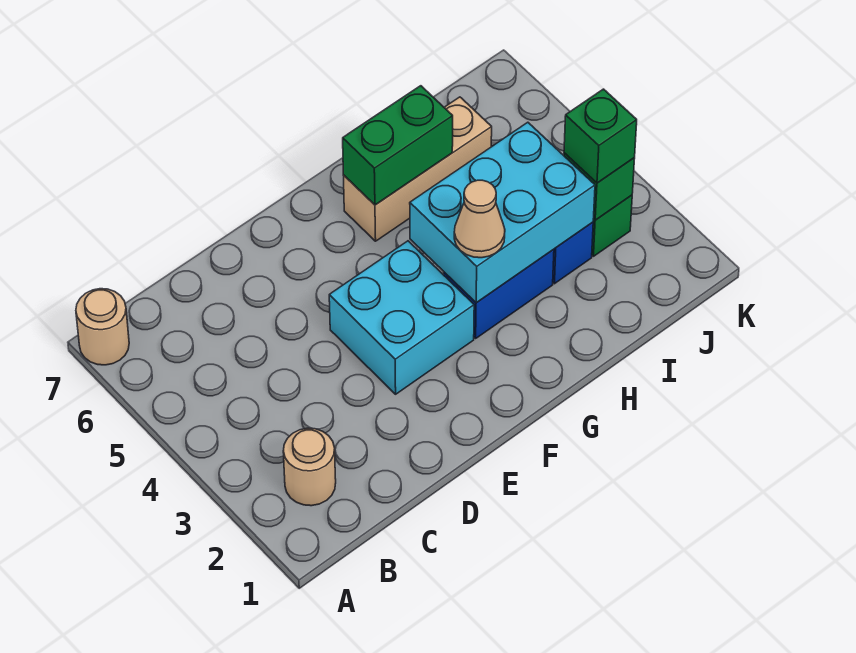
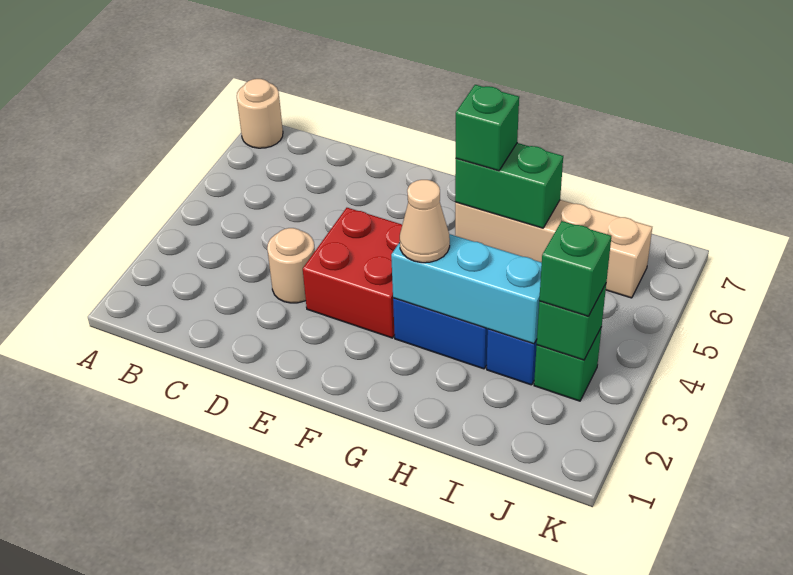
tan round brick B2 level 1 -> tan round brick D3 level 1
cyan brick E3:F4 level 1 -> red brick E3:F4 level 1
cyan brick G3:I4 level 2 -> cyan brick G3:I3 level 2
tan brick G6:I6 level 1 -> tan brick G6:J6 level 1
none -> green brick G6 level 3

